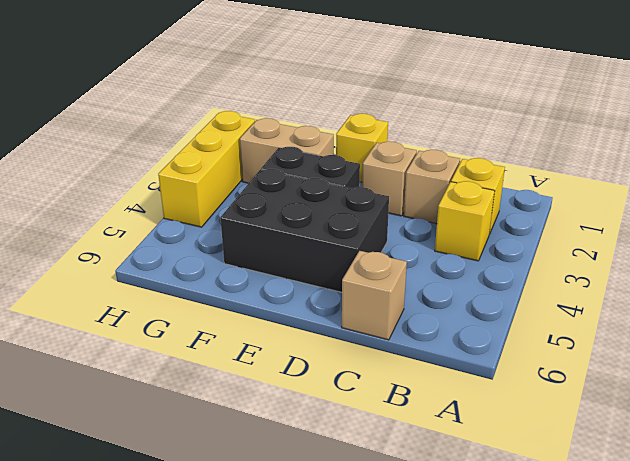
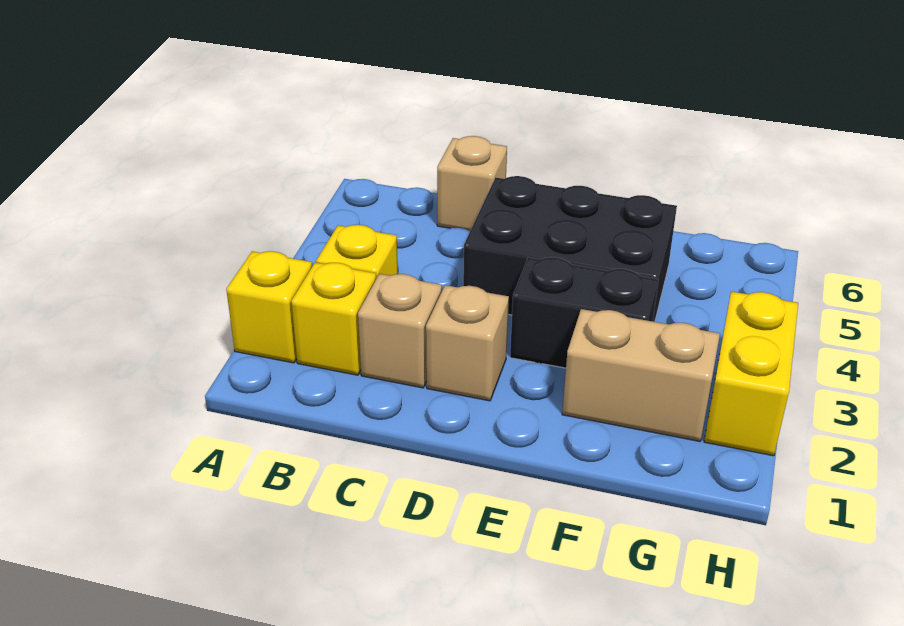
yellow brick E1 level 1 -> yellow brick A2 level 1
yellow brick H2:H4 level 1 -> yellow brick H2:H3 level 1

